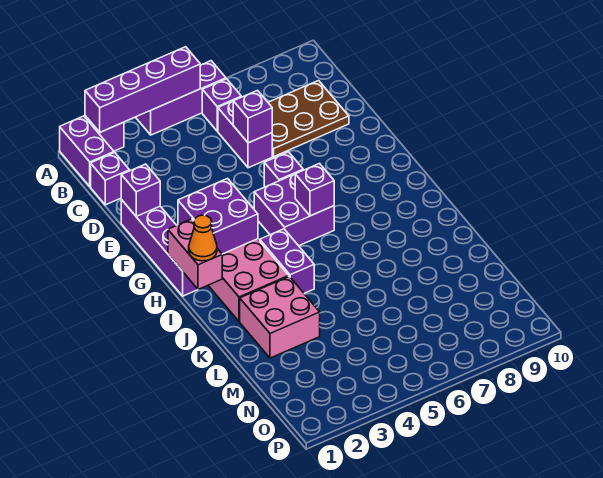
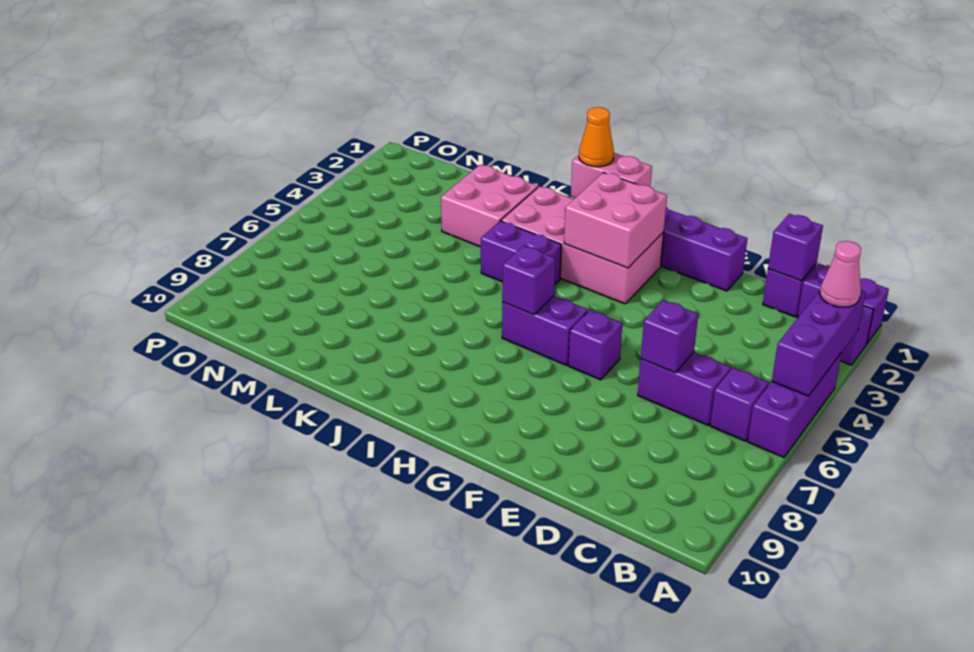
purple brick A2:A5 level 2 -> purple brick A3:A5 level 2
none -> pink cone A3 level 3
brown plate C7:D9 level 1 -> none
purple brick E1 level 2 -> purple brick C1 level 2
purple brick G2:H3 level 2 -> pink brick G2:H3 level 2
purple brick G5:H6 level 1 -> purple brick G6:H6 level 1

